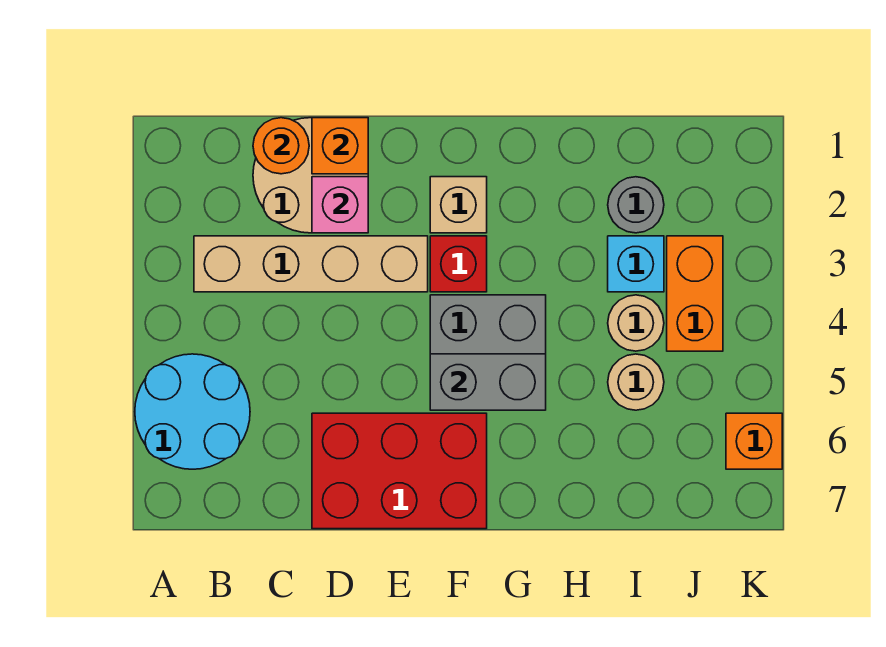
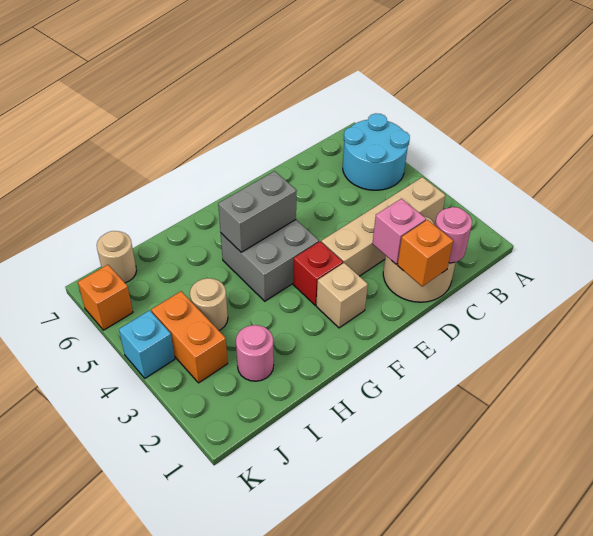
orange round brick C1 level 2 -> pink round brick C1 level 2
red brick D6:F7 level 1 -> none
grey round brick I2 level 1 -> pink round brick I2 level 1
cyan brick I3 level 1 -> cyan brick K4 level 1
tan round brick I5 level 1 -> tan round brick J7 level 1

